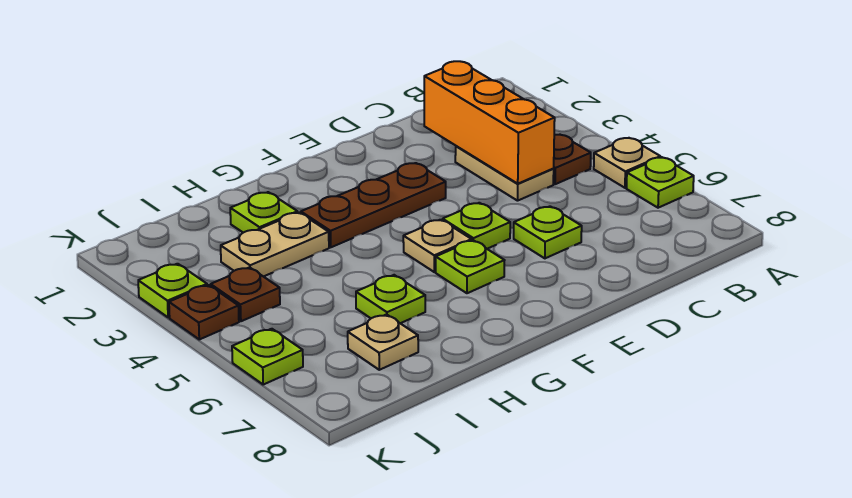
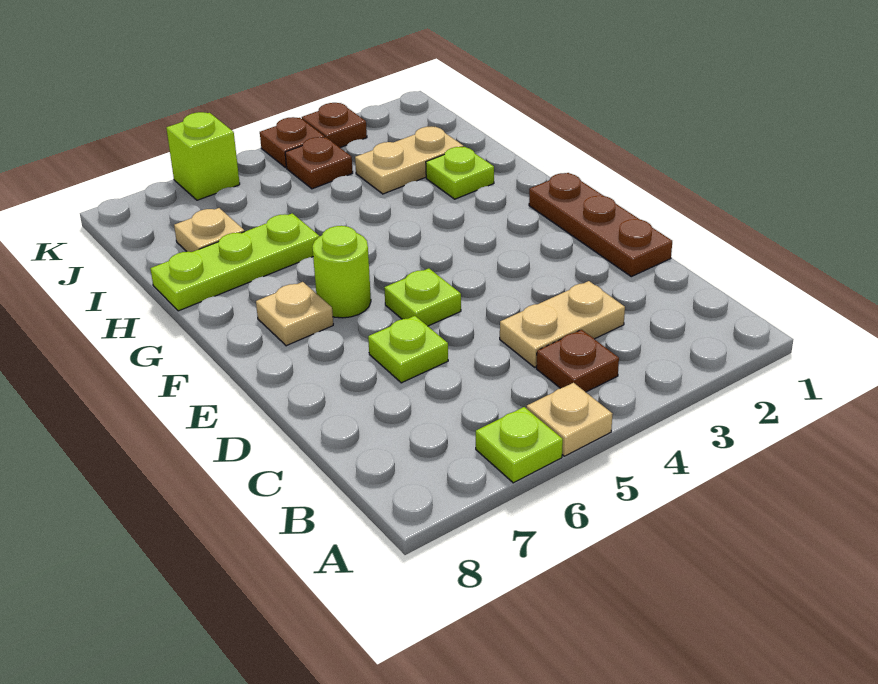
orange brick C2:C4 level 2 -> none
brown plate E3:G3 level 1 -> brown plate D1:F1 level 1
tan plate F5 level 1 -> tan plate F7 level 1
lime plate F6 level 1 -> lime round brick F6 level 1
tan plate H3:I3 level 1 -> tan plate I2:I3 level 1
lime plate H6 level 1 -> lime plate H6:H8 level 1
lime plate K3 level 1 -> brown plate K3 level 1
lime plate K6 level 1 -> lime brick K6 level 1

